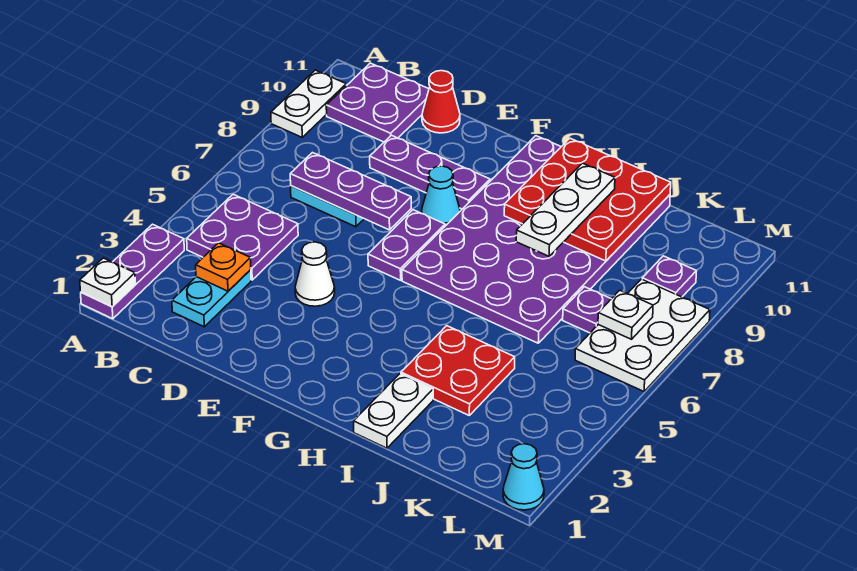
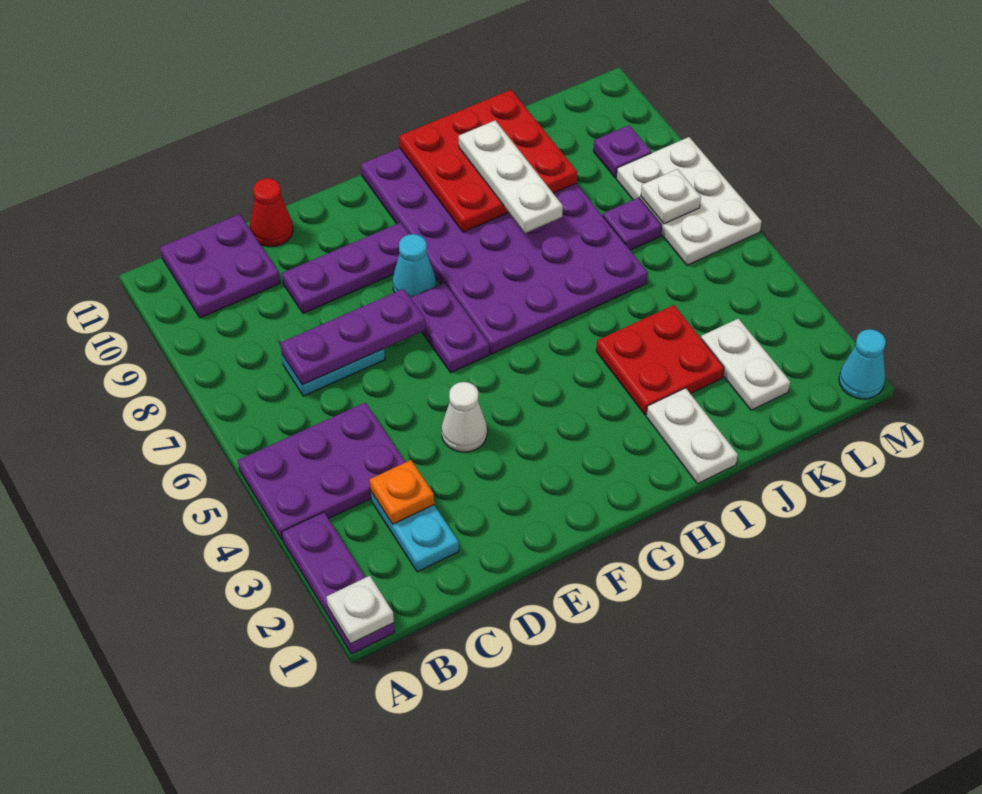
white plate A9:A10 level 1 -> white plate K2:K3 level 1
purple plate B4:C5 level 1 -> purple plate A4:C5 level 1

